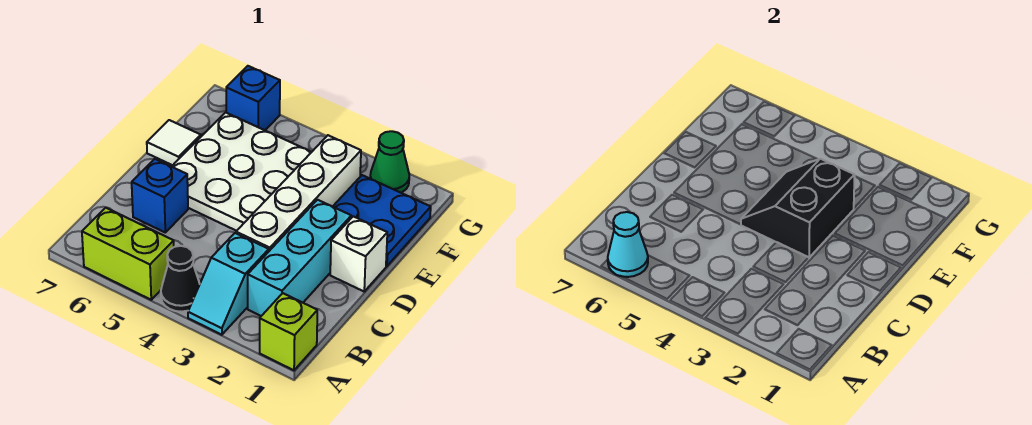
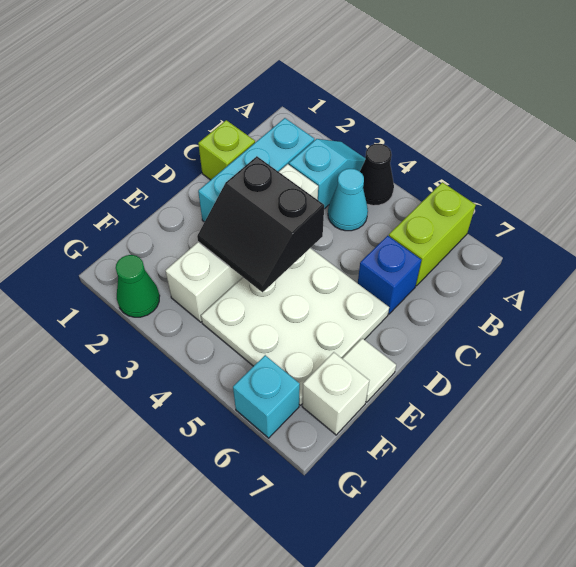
lime brick A1 level 1 -> lime brick C1 level 1
lime brick A5:A6 level 1 -> lime brick A6:B6 level 1
cyan cone A6 level 2 -> cyan cone B4 level 1
white brick D1 level 1 -> white brick F7 level 1
black slope D3:E4 level 2 top 3 -> black slope D3:E4 level 2 top D
blue plate E1:F2 level 1 -> none
blue brick G6 level 1 -> cyan brick G6 level 1

